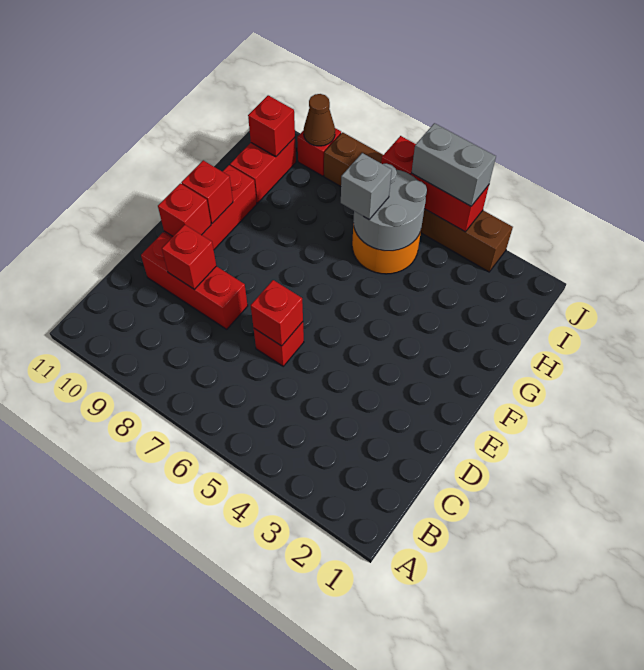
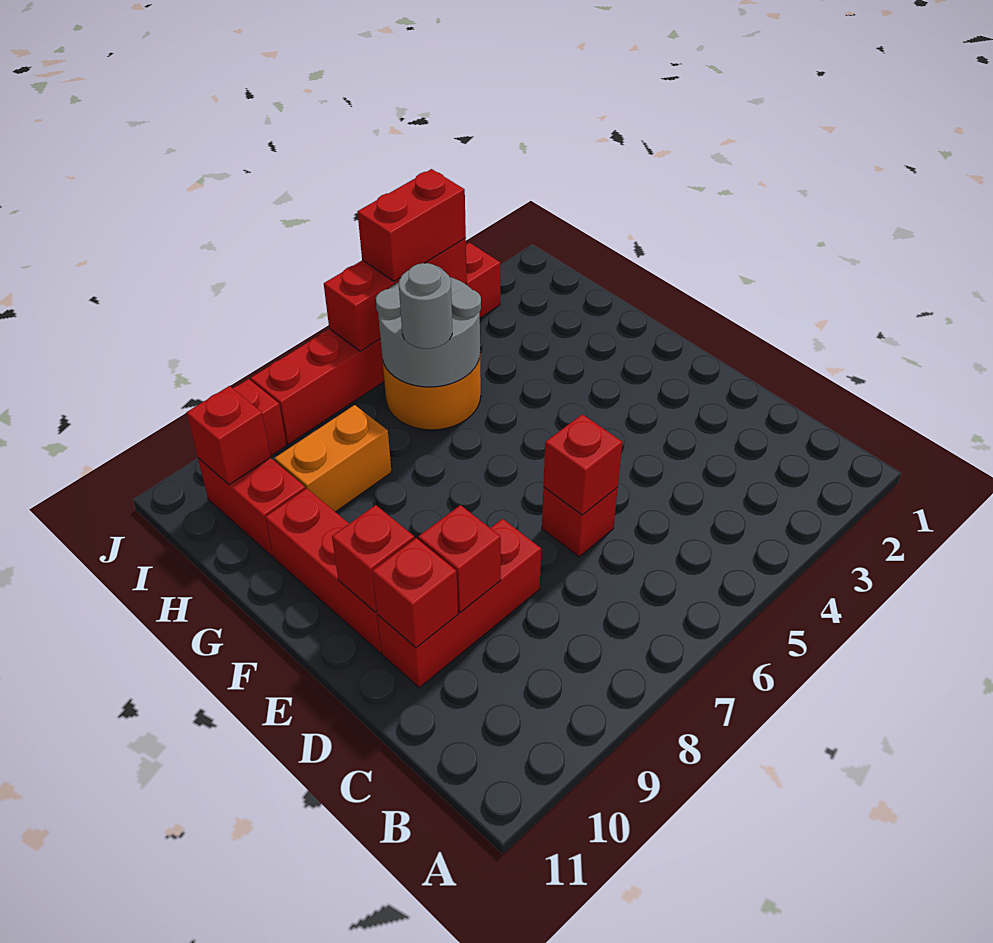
red brick F10 level 2 -> red brick D10 level 2
grey brick H6 level 3 -> grey round brick H6 level 3
none -> orange brick H8:H9 level 1
brown brick J3:J8 level 1 -> red brick J3:J8 level 1
grey brick J4:J5 level 3 -> red brick J4:J5 level 3
brown cone J9 level 2 -> none

